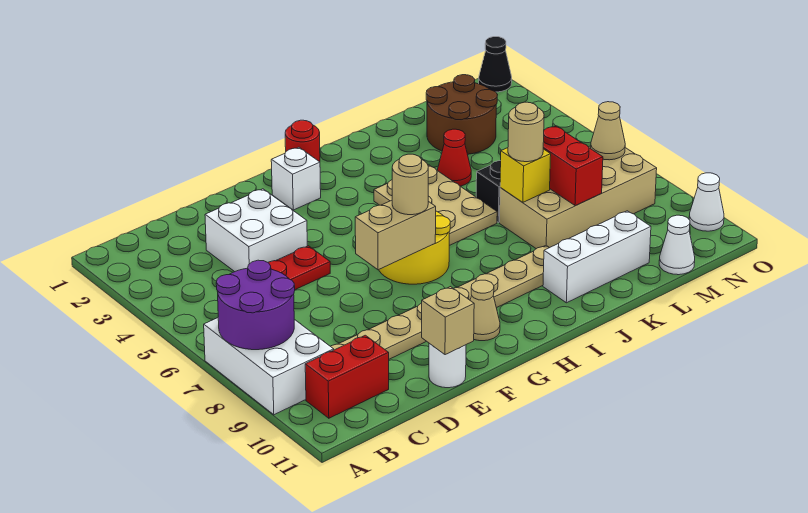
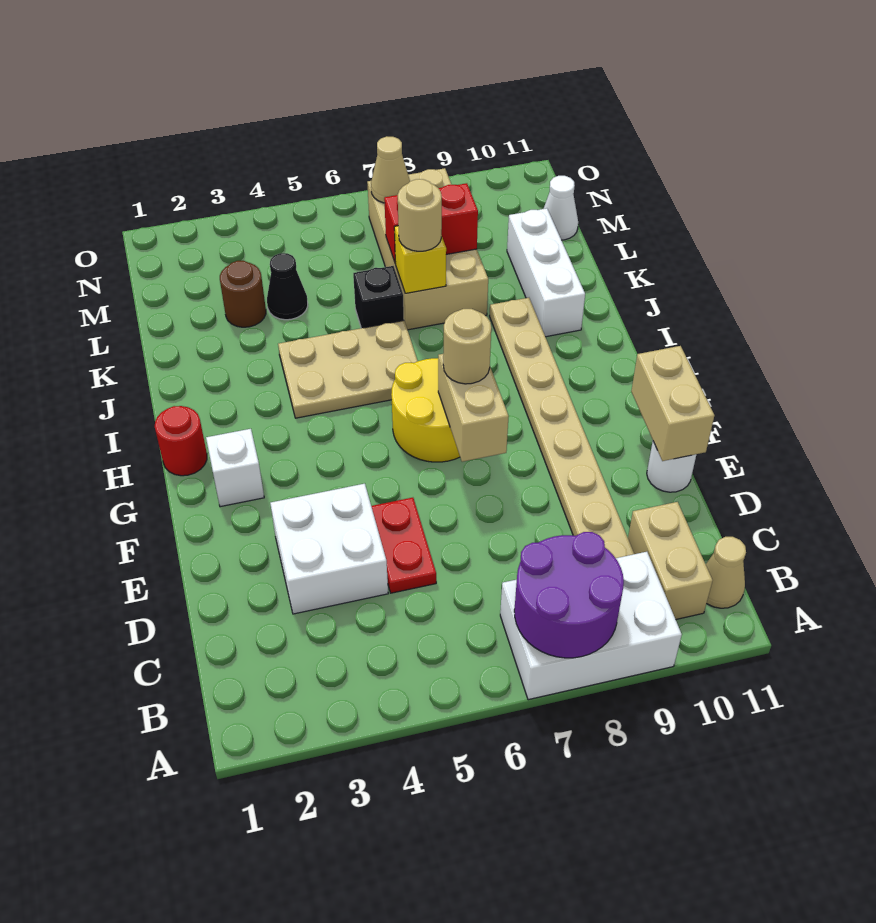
red brick B10:C10 level 1 -> tan brick B10:C10 level 1
tan brick E11 level 2 -> tan brick E11:F11 level 2
tan cone G10 level 1 -> tan cone B11 level 1
red cone K4 level 1 -> none
brown round brick L2:M3 level 1 -> brown round brick L3 level 1
black cone O1 level 1 -> black cone L4 level 1
white cone O10 level 1 -> none

